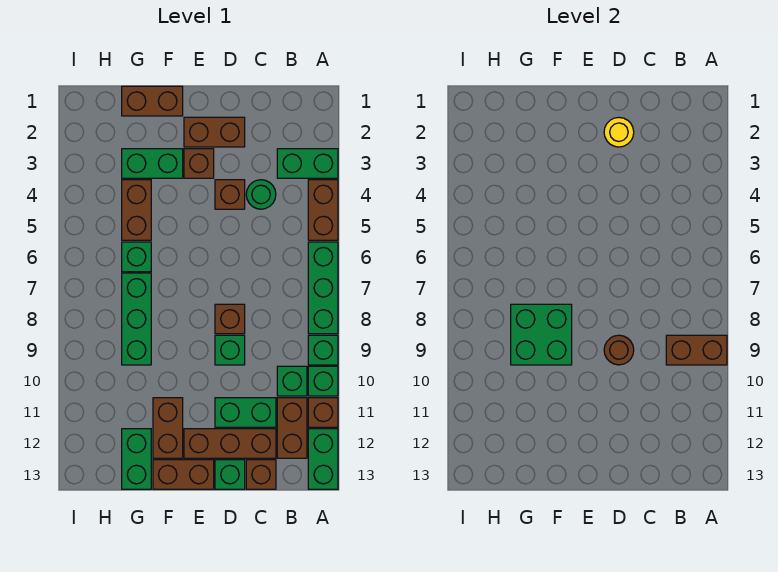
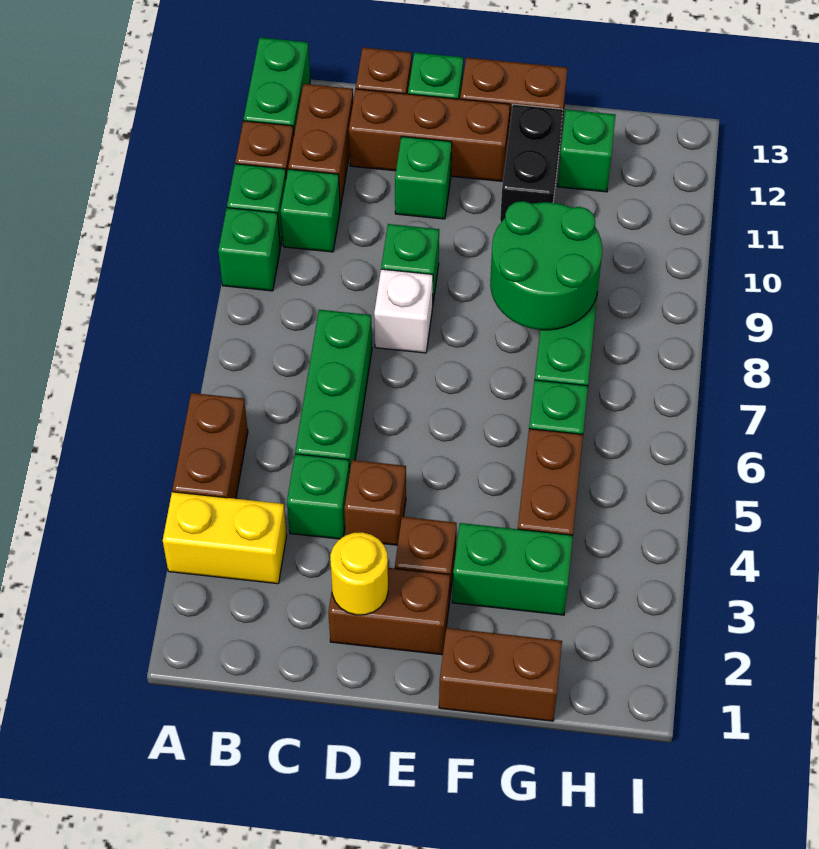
green brick A3:B3 level 1 -> yellow brick A3:B3 level 1
green brick A6:A8 level 1 -> green brick C5:C7 level 1
brown brick A9:B9 level 2 -> none
green round brick C4 level 1 -> green brick C4 level 1
green brick C11:D11 level 1 -> green brick D11 level 1
brown brick D8 level 1 -> white brick D8 level 1
brown round brick D9 level 2 -> none
green brick F8:G9 level 2 -> green round brick F8:G9 level 2
brown brick F11:F12 level 1 -> black brick F11:F12 level 1
green brick G12:G13 level 1 -> green brick G12 level 1

